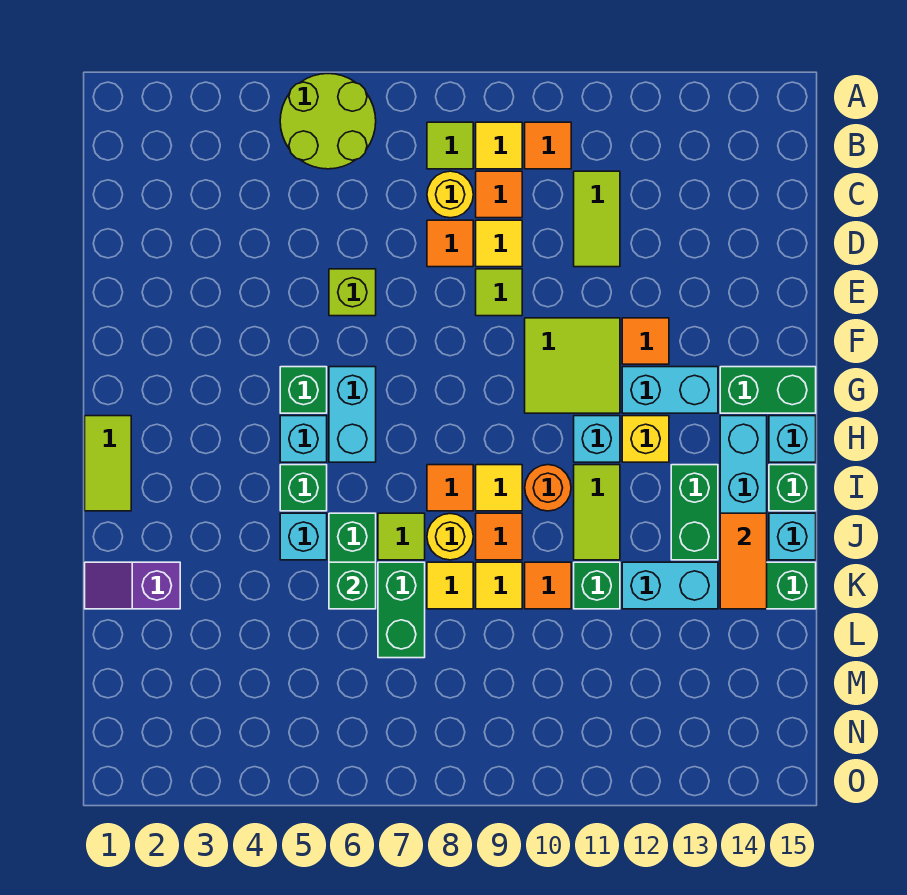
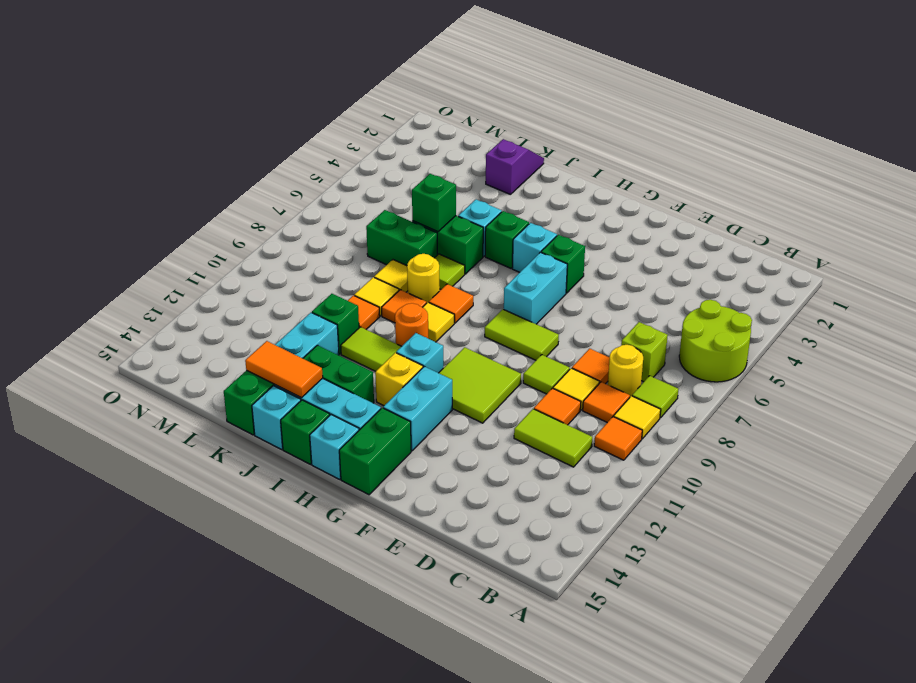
lime brick E6 level 1 -> lime brick C7 level 1
orange tile F12 level 1 -> orange tile D10 level 1
cyan brick G6:H6 level 1 -> cyan brick G6:G7 level 1
lime tile H1:I1 level 1 -> lime tile F8:G8 level 1

